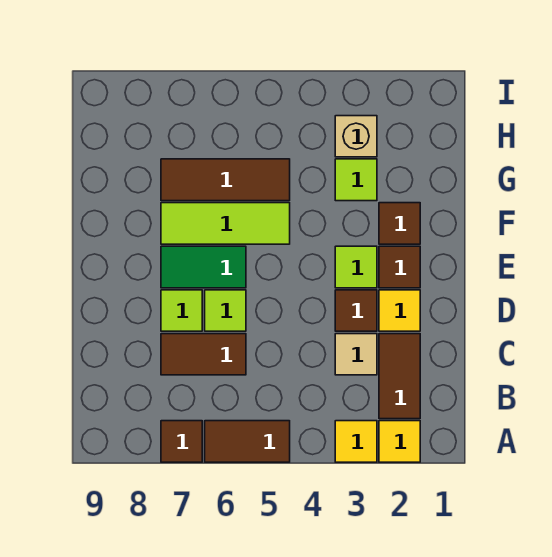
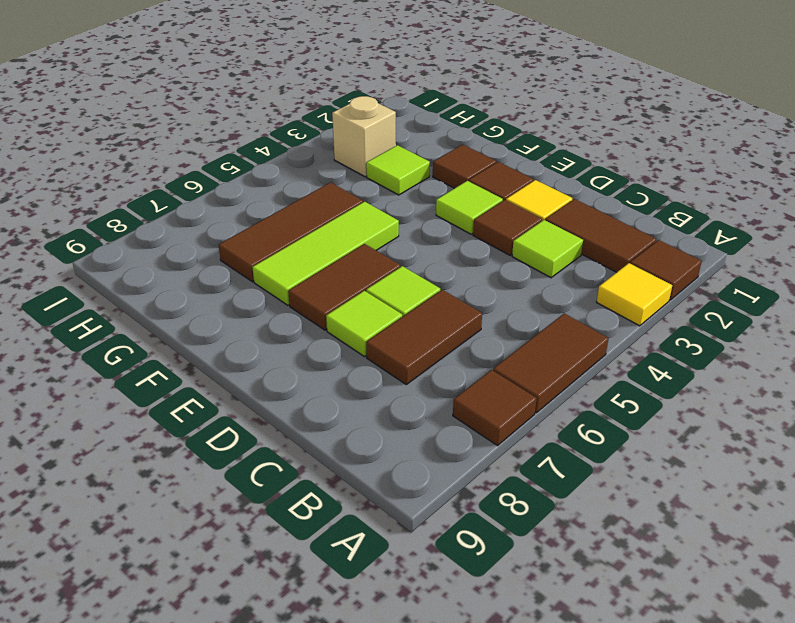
yellow tile A2 level 1 -> brown tile A2 level 1
tan tile C3 level 1 -> lime tile C3 level 1
green tile E6:E7 level 1 -> brown tile E6:E7 level 1

